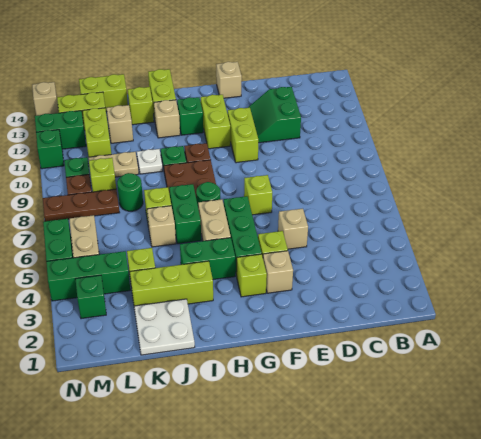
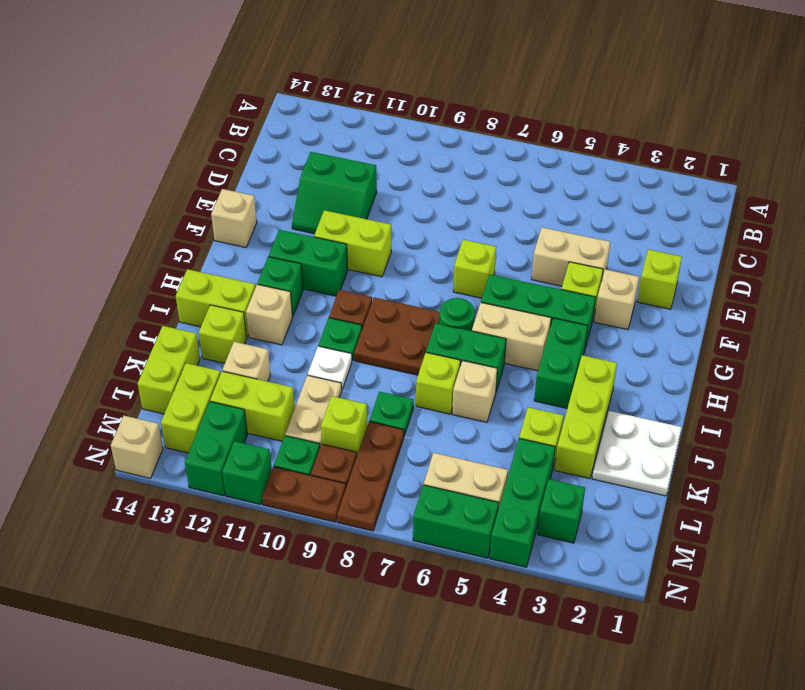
tan brick E5 level 1 -> tan brick E4:E5 level 1
lime brick G3 level 1 -> lime brick E2 level 1
lime brick G11:G12 level 1 -> green brick G11:G12 level 1
green round brick K8 level 1 -> green plate K8 level 1
none -> brown plate N9:N10 level 1

